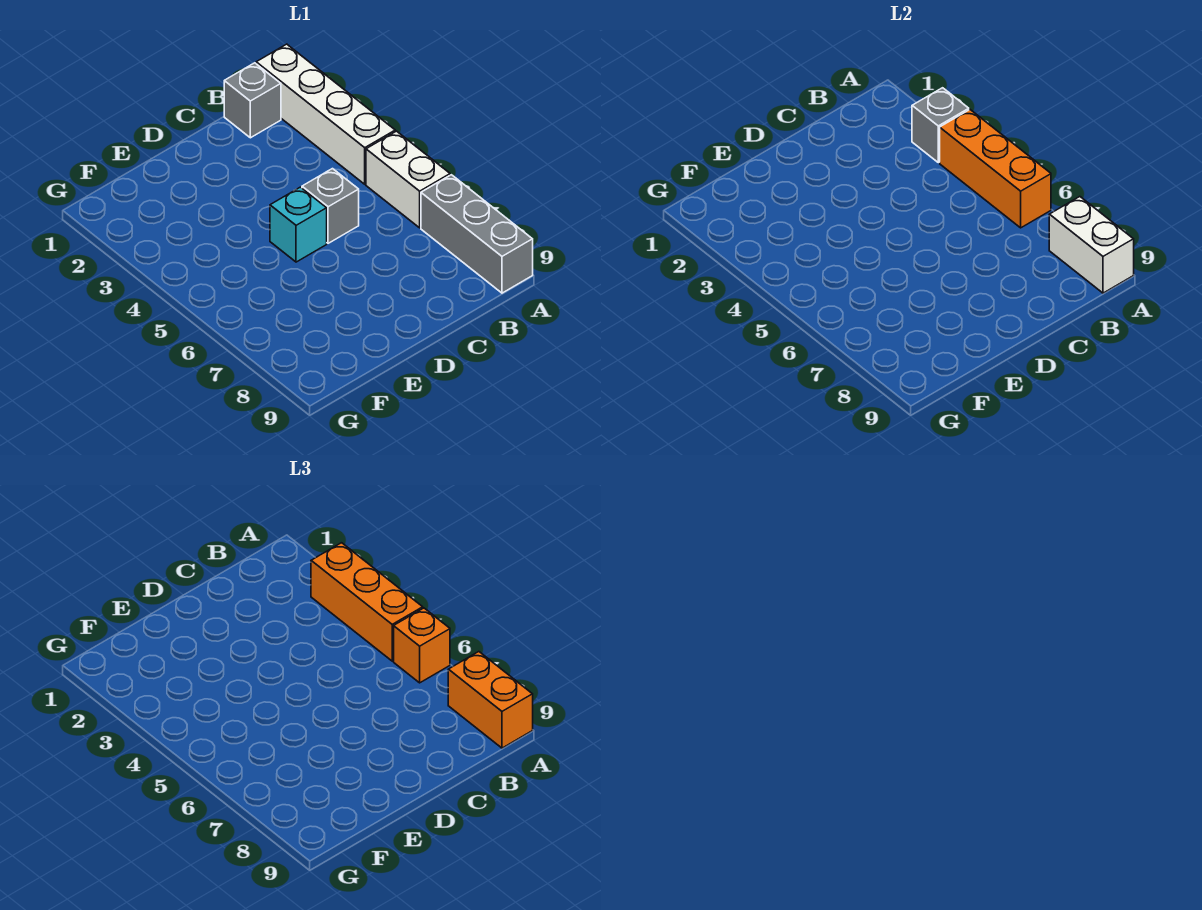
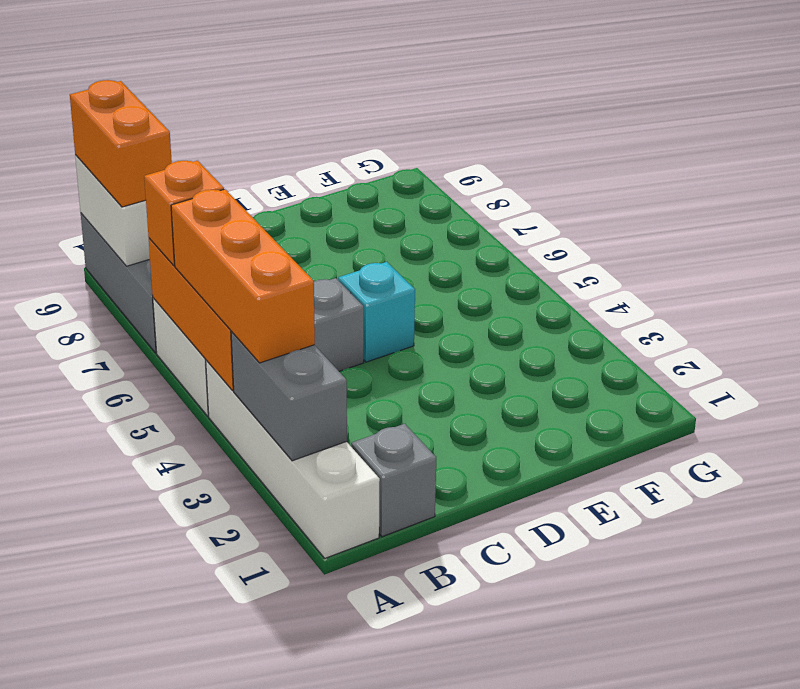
grey brick A3 level 2 -> grey brick A2:A3 level 2

